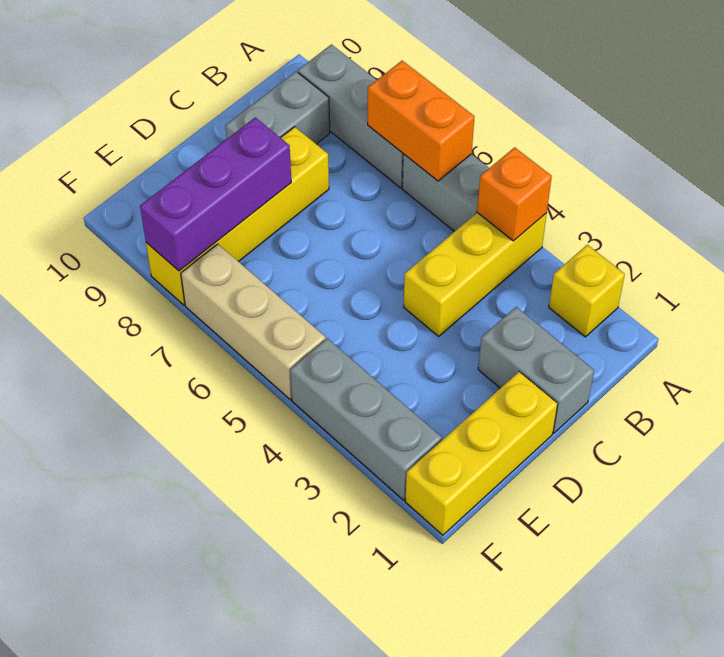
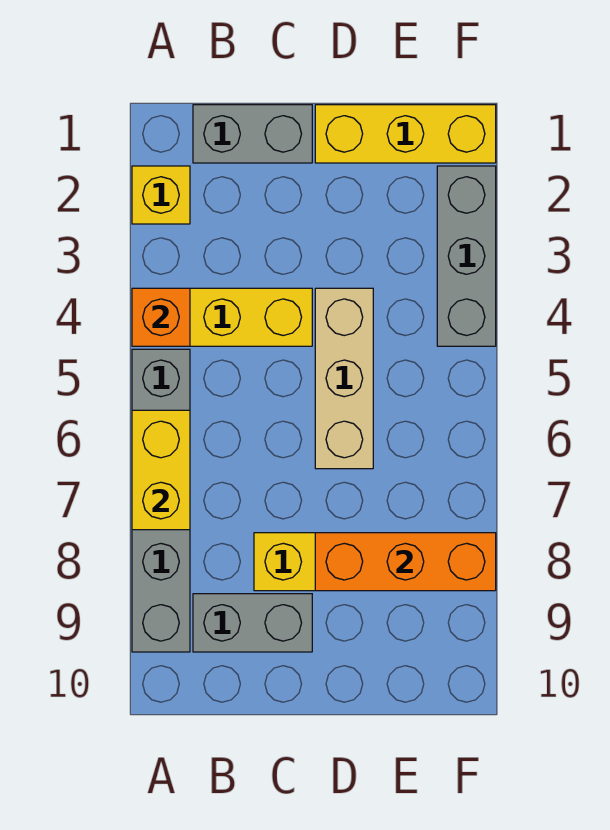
orange brick A6:A7 level 2 -> yellow brick A6:A7 level 2
grey brick C1:C2 level 1 -> grey brick B1:C1 level 1
purple brick D8:F8 level 2 -> orange brick D8:F8 level 2
tan brick F5:F7 level 1 -> tan brick D4:D6 level 1

